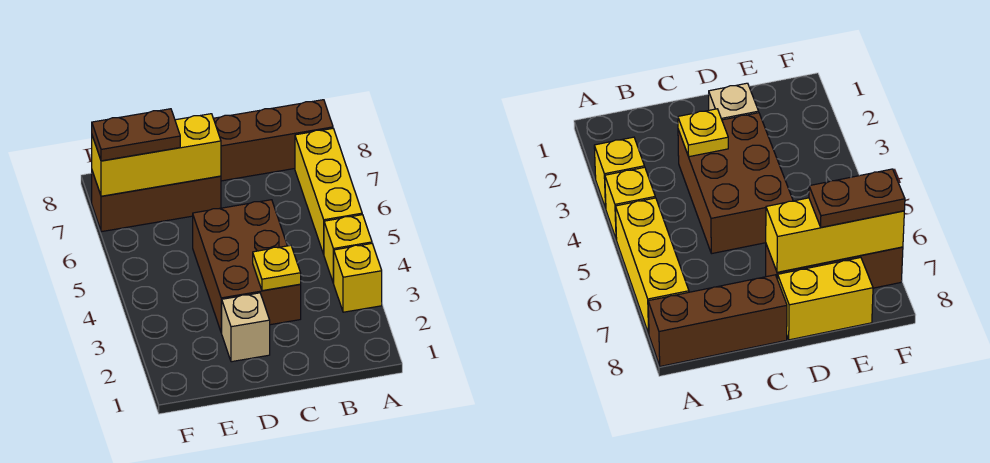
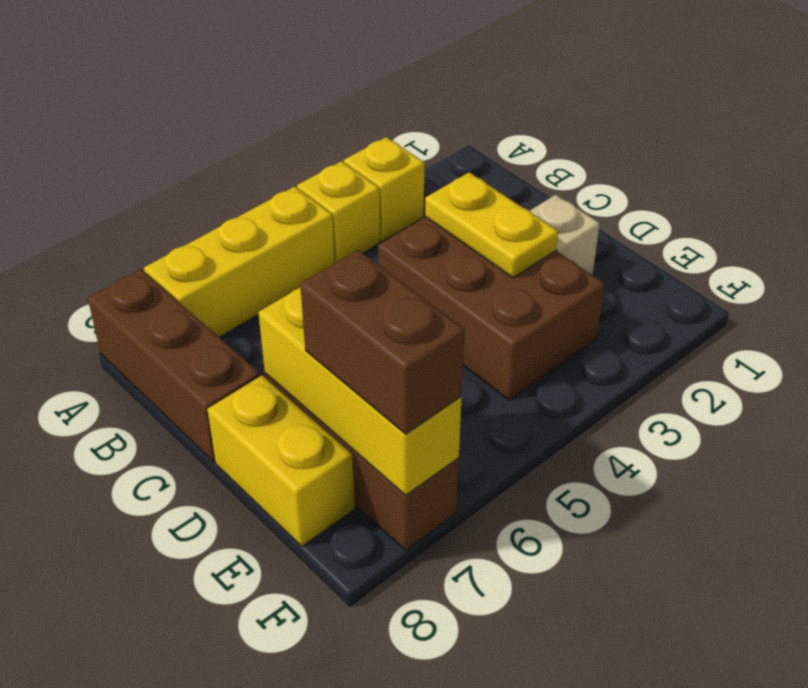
brown brick C3:D5 level 1 -> brown brick C3:E4 level 1
yellow plate C3 level 2 -> yellow plate C3:D3 level 2
brown plate E7:F7 level 3 -> brown brick E7:F7 level 3

